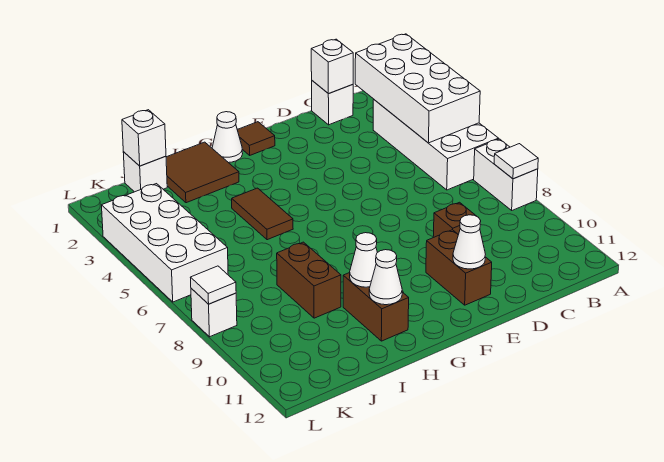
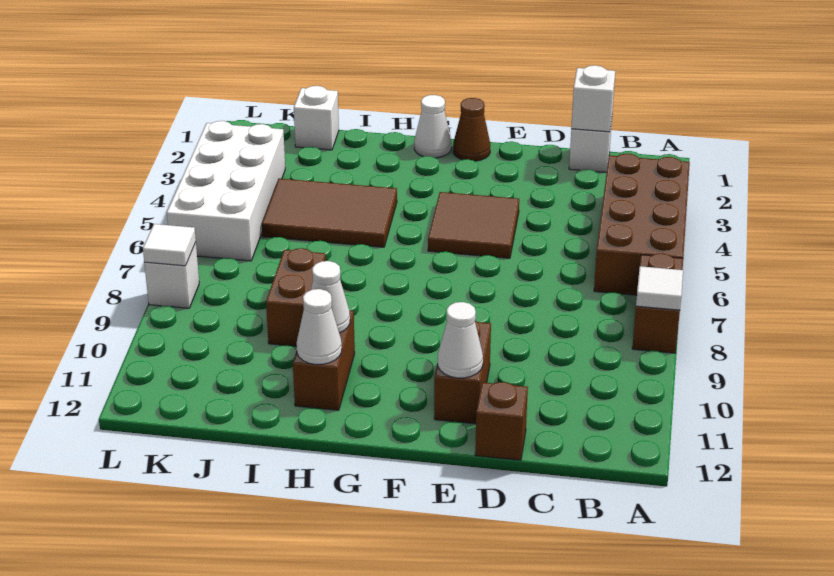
white brick A2:B5 level 2 -> none
white brick A3:B6 level 1 -> brown brick A3:B6 level 1
white brick A7:A8 level 1 -> brown brick A7:A8 level 1
brown brick D9 level 1 -> brown brick D12 level 1
brown tile F1 level 1 -> brown cone F1 level 1
brown tile H1:I2 level 1 -> brown tile E4:F5 level 1
brown tile H4:H5 level 1 -> brown tile H4:J5 level 1
white brick J1 level 2 -> none

